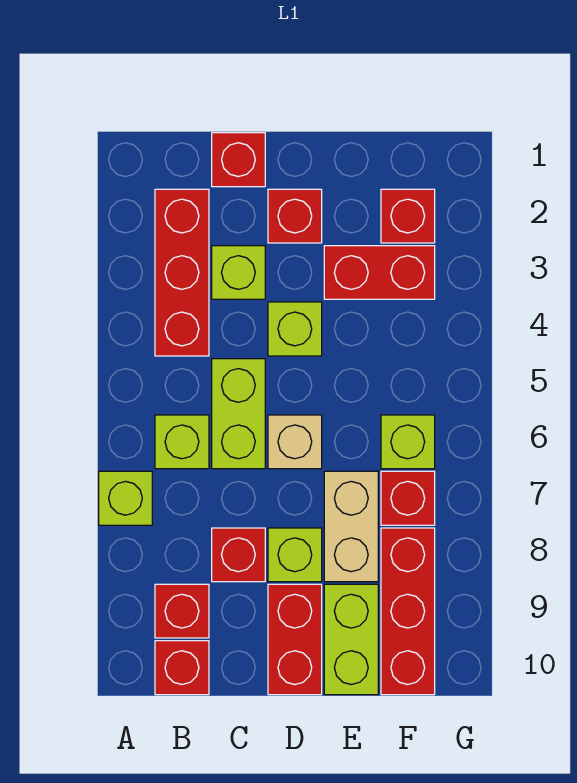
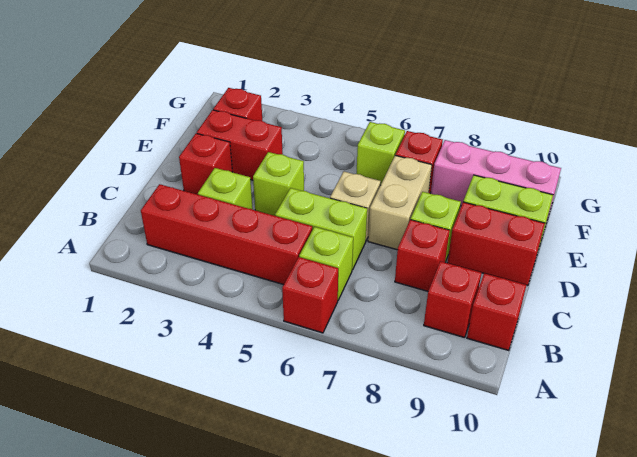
lime brick A7 level 1 -> none
red brick B2:B4 level 1 -> red brick B2:B5 level 1
red brick C1 level 1 -> red brick A6 level 1
red brick E3:F3 level 1 -> red brick E2:E3 level 1
tan brick E7:E8 level 1 -> tan brick D7:E7 level 1
red brick F8:F10 level 1 -> pink brick F8:F10 level 1

